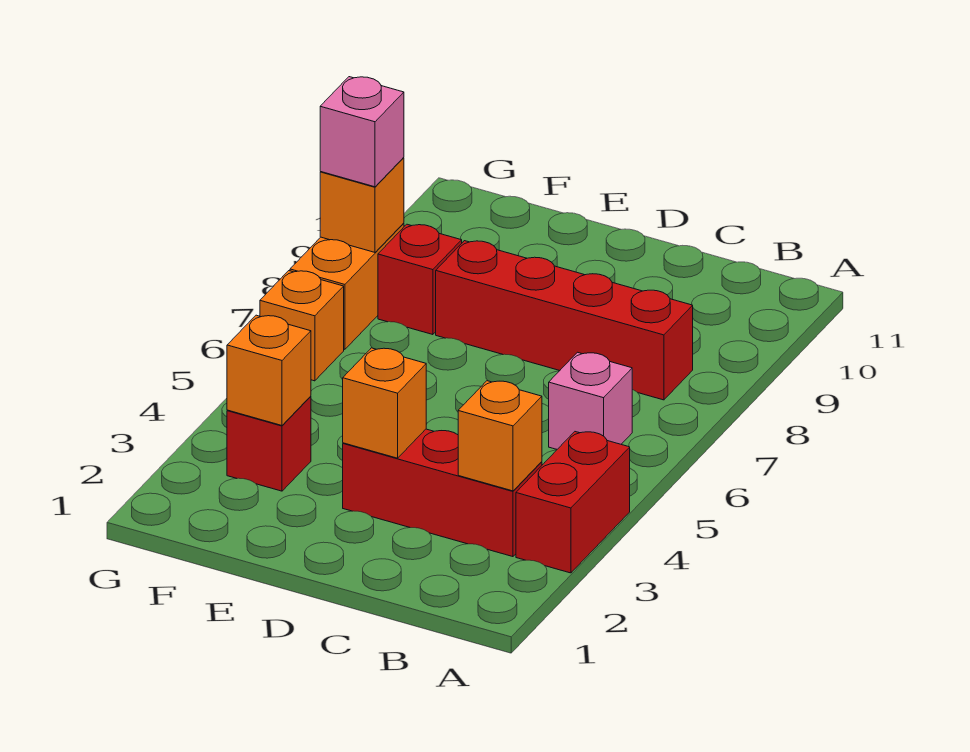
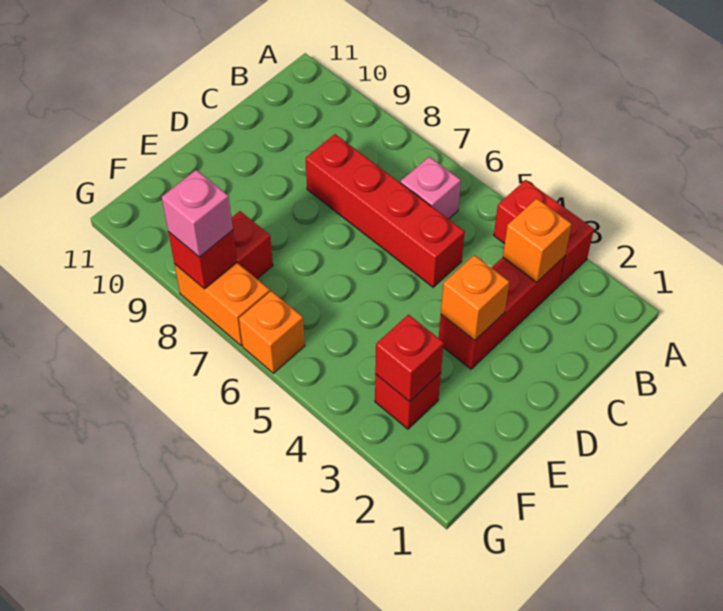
red brick B8:E8 level 1 -> red brick C5:C8 level 1
orange brick F3 level 2 -> red brick F3 level 2
orange brick G8 level 2 -> red brick G8 level 2

